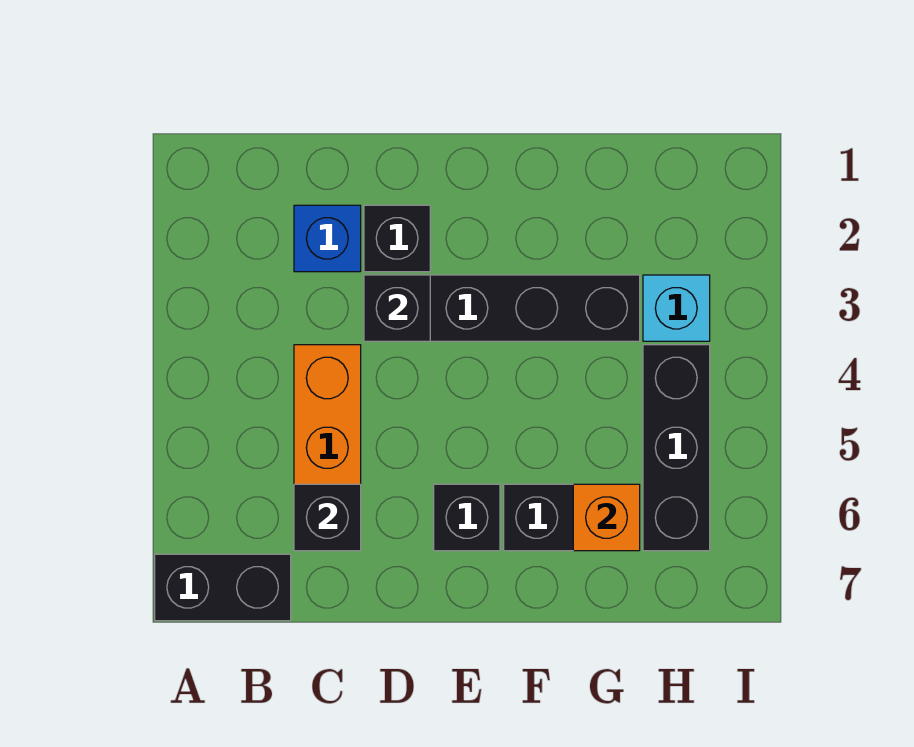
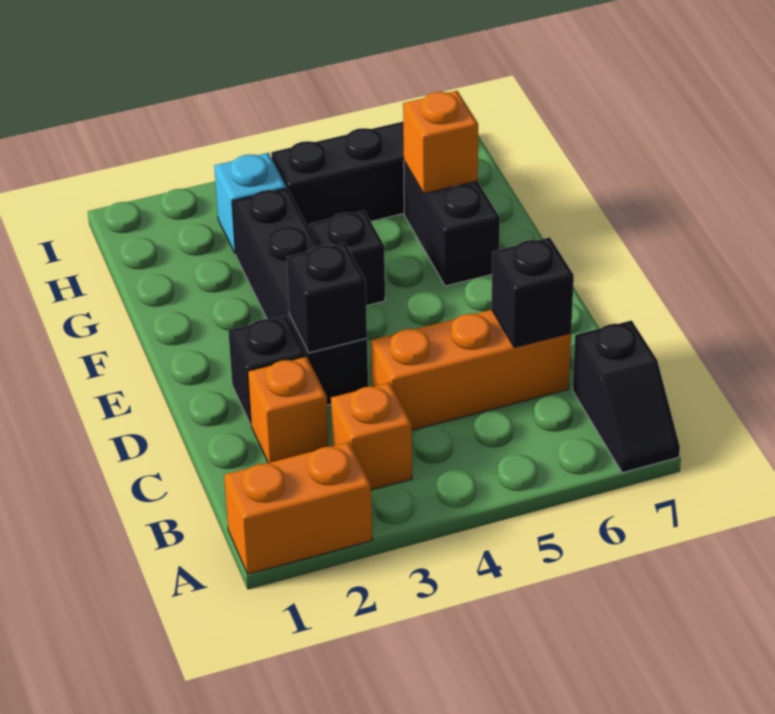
none -> orange brick A1:A2 level 1
black brick A7:B7 level 1 -> black slope A7:B7 level 1 top B
none -> orange brick B3 level 1
blue brick C2 level 1 -> orange brick C2 level 1
black brick E6 level 1 -> black brick F4 level 1

